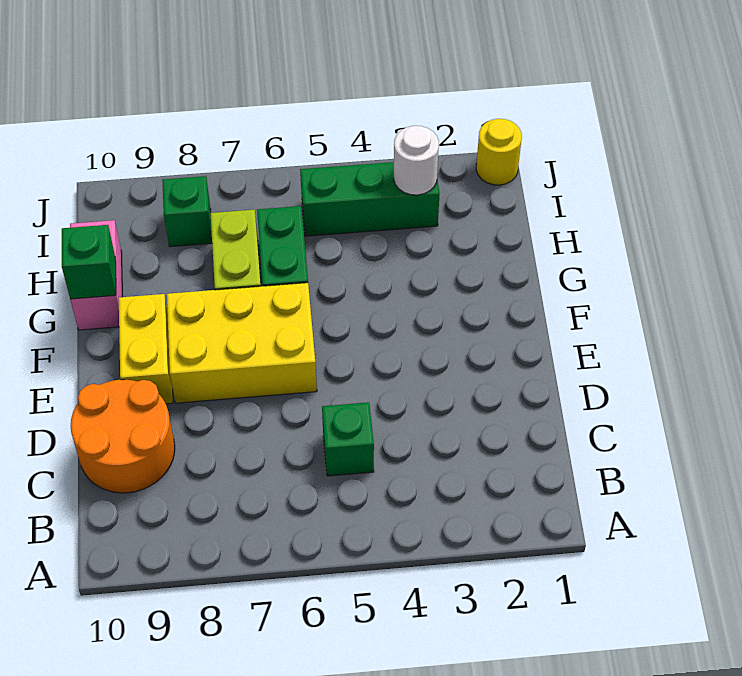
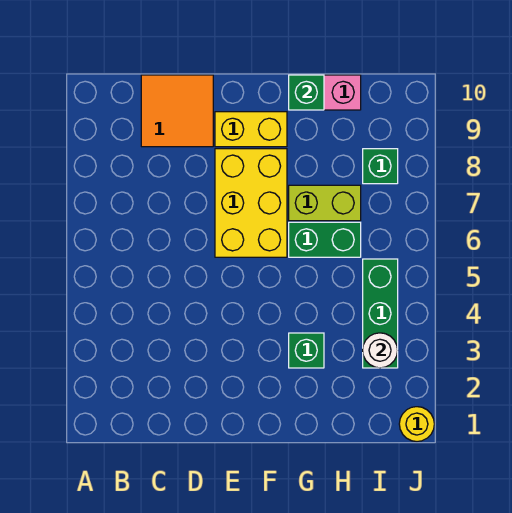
green brick C5 level 1 -> green brick G3 level 1
orange round brick C9:D10 level 1 -> orange tile C9:D10 level 1

